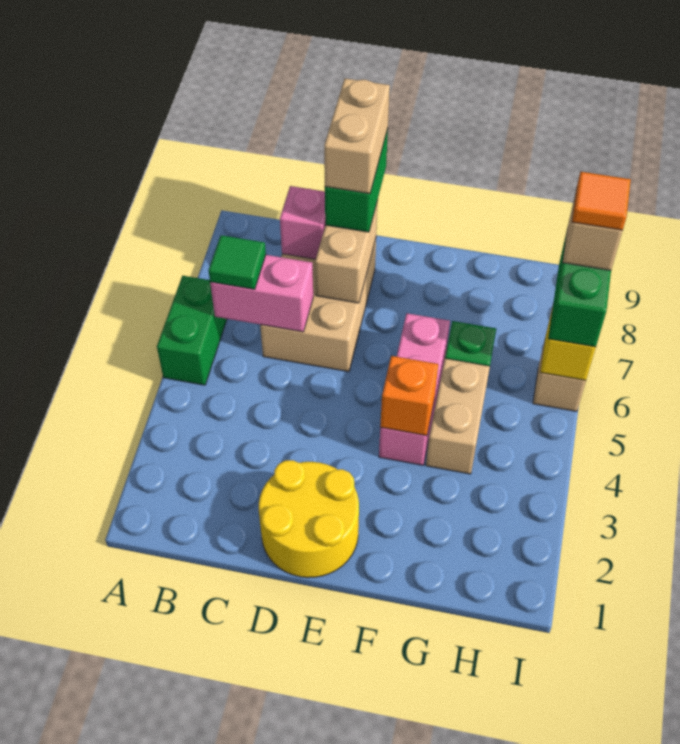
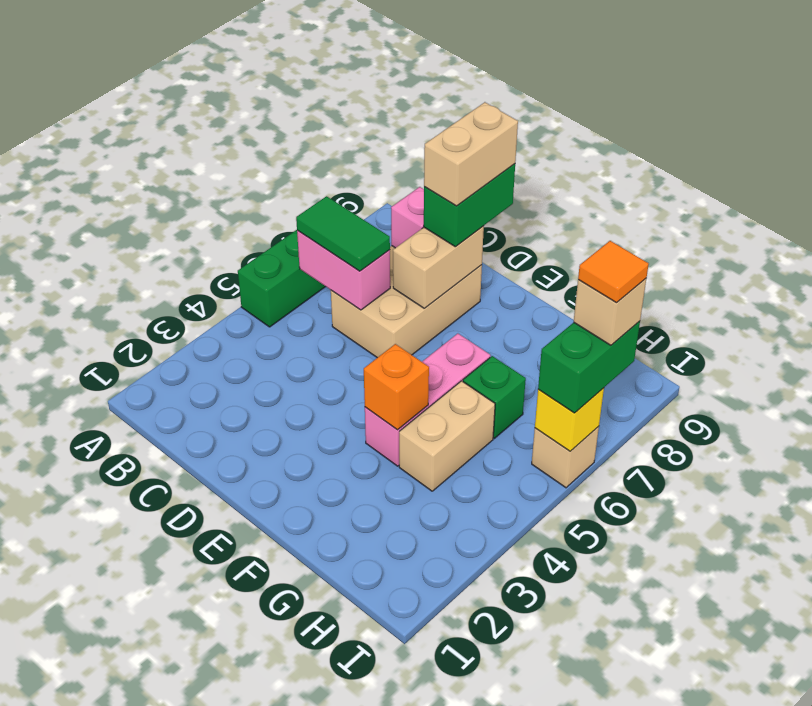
green tile B6 level 3 -> green tile B6:C6 level 3
yellow round brick D1:E2 level 1 -> none

